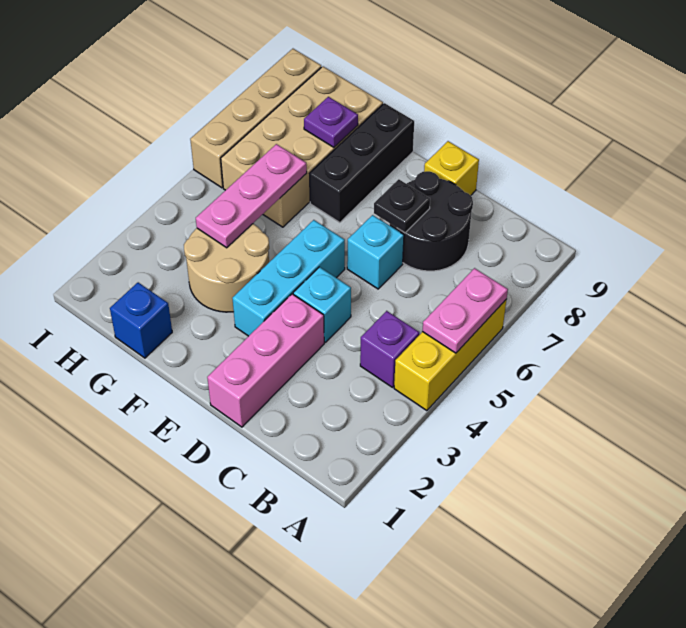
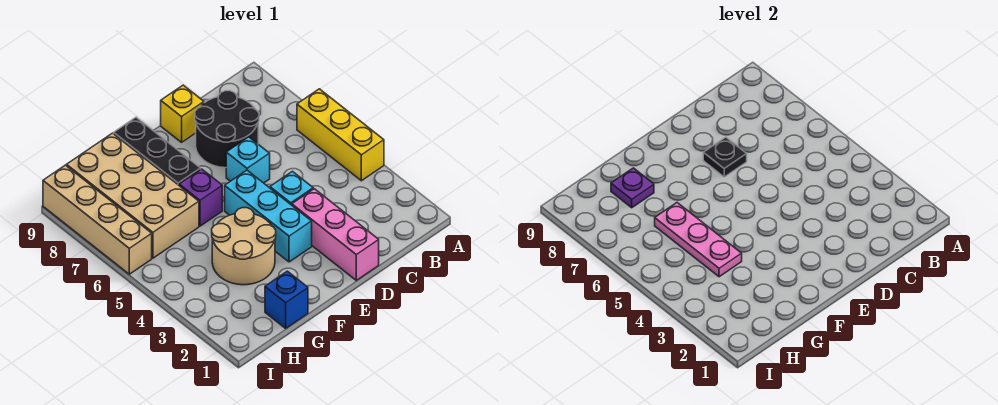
pink plate A5:A6 level 2 -> none
purple brick B4 level 1 -> purple brick F6 level 1

